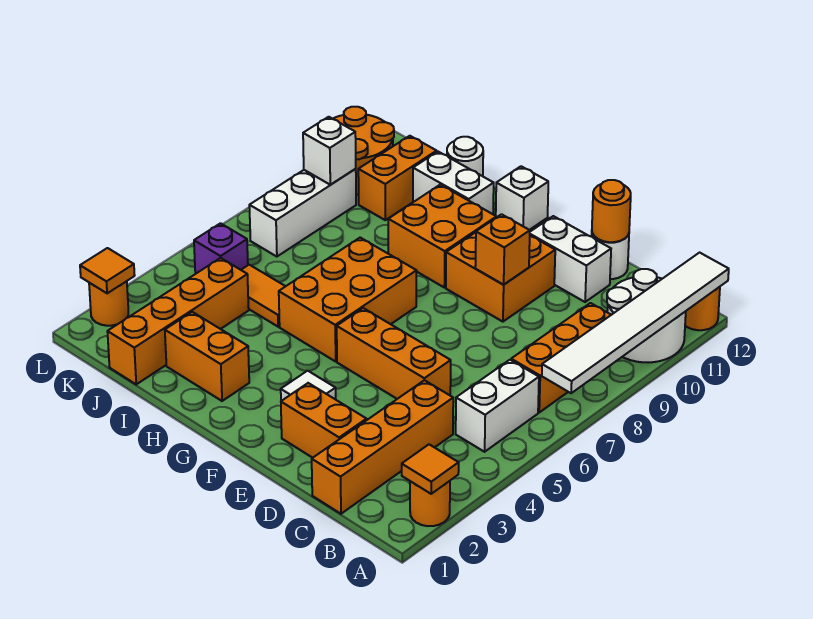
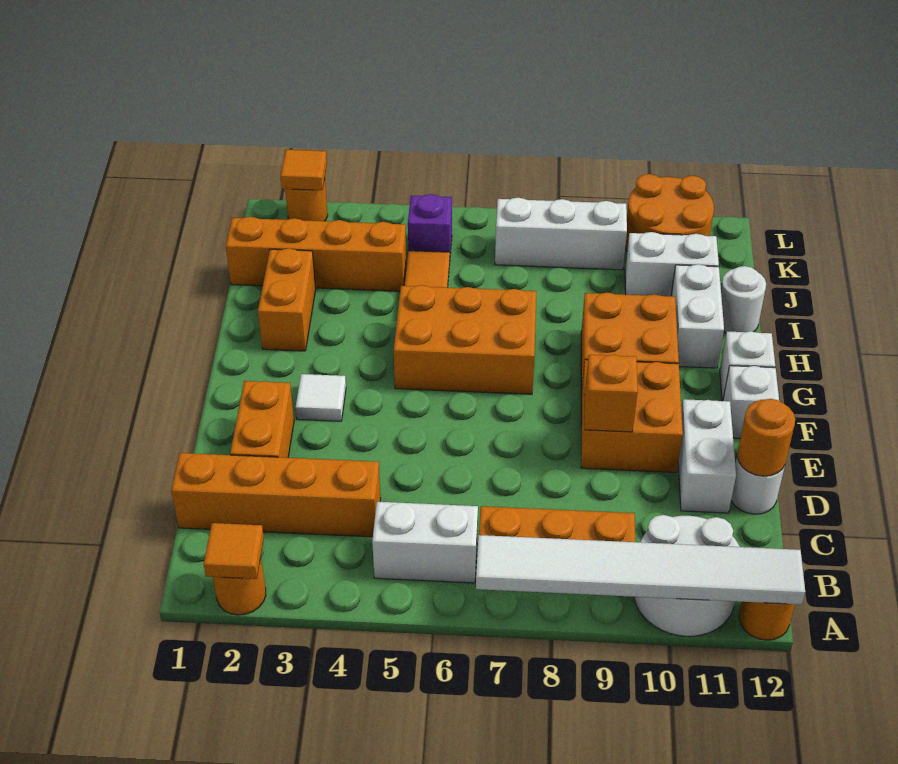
orange brick D5:F5 level 1 -> none
orange brick J10:J11 level 1 -> white brick J10:J11 level 1
white brick K9 level 2 -> white brick F12 level 1

